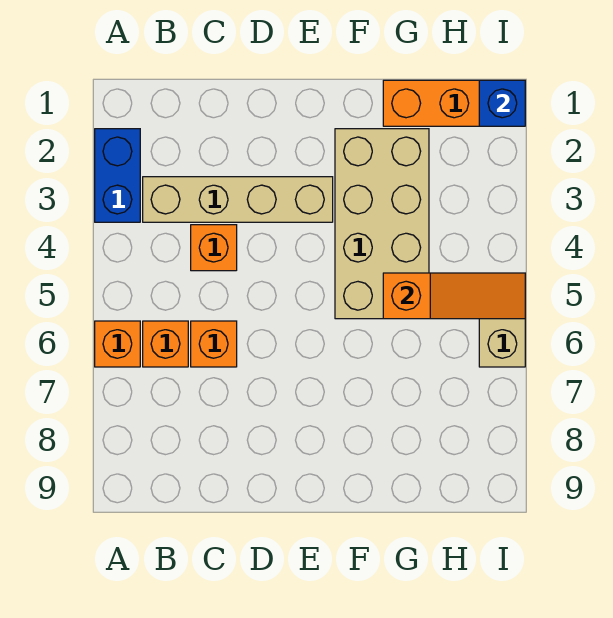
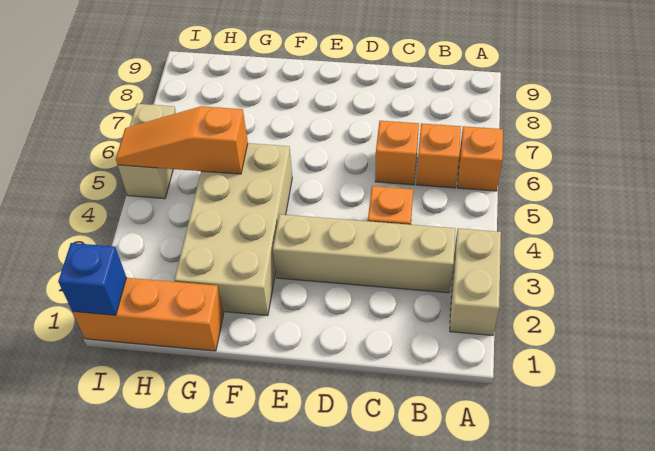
blue brick A2:A3 level 1 -> tan brick A2:A3 level 1

